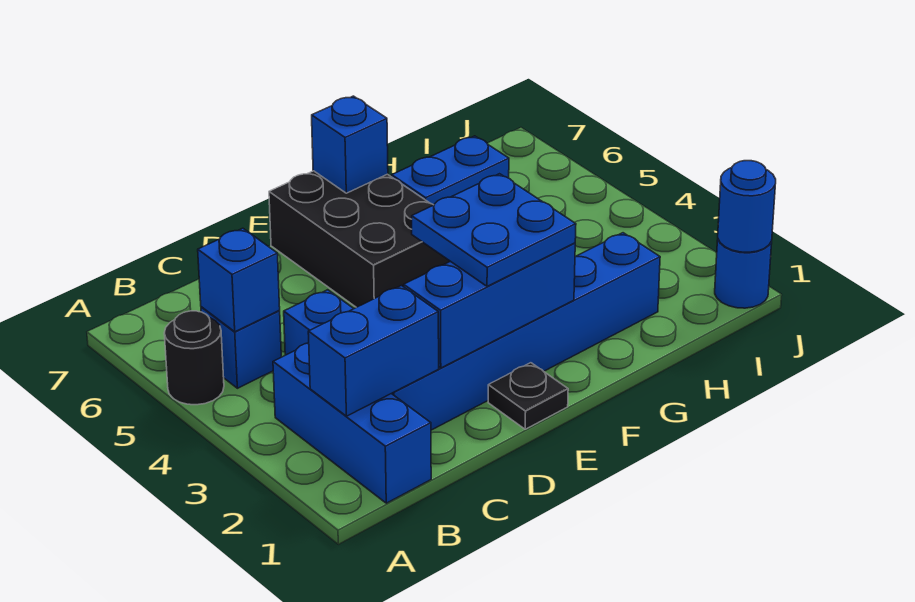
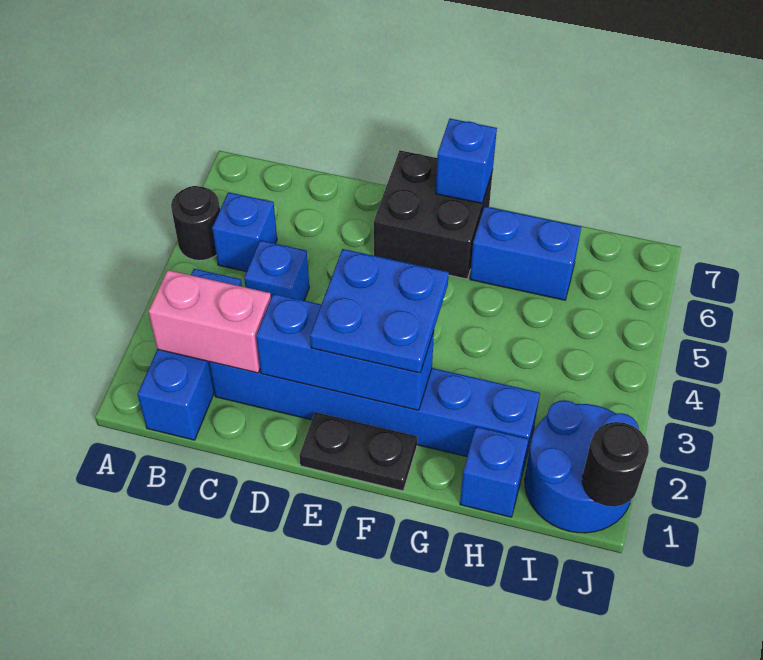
blue brick B2:C2 level 2 -> pink brick B2:C2 level 2
blue brick B5 level 2 -> blue brick H1 level 1
black plate E1 level 1 -> black plate E1:F1 level 1
black brick E5:F7 level 1 -> black brick E6:F7 level 1
blue round brick J1 level 1 -> blue round brick I1:J2 level 1
blue round brick J1 level 2 -> black round brick J1 level 2

